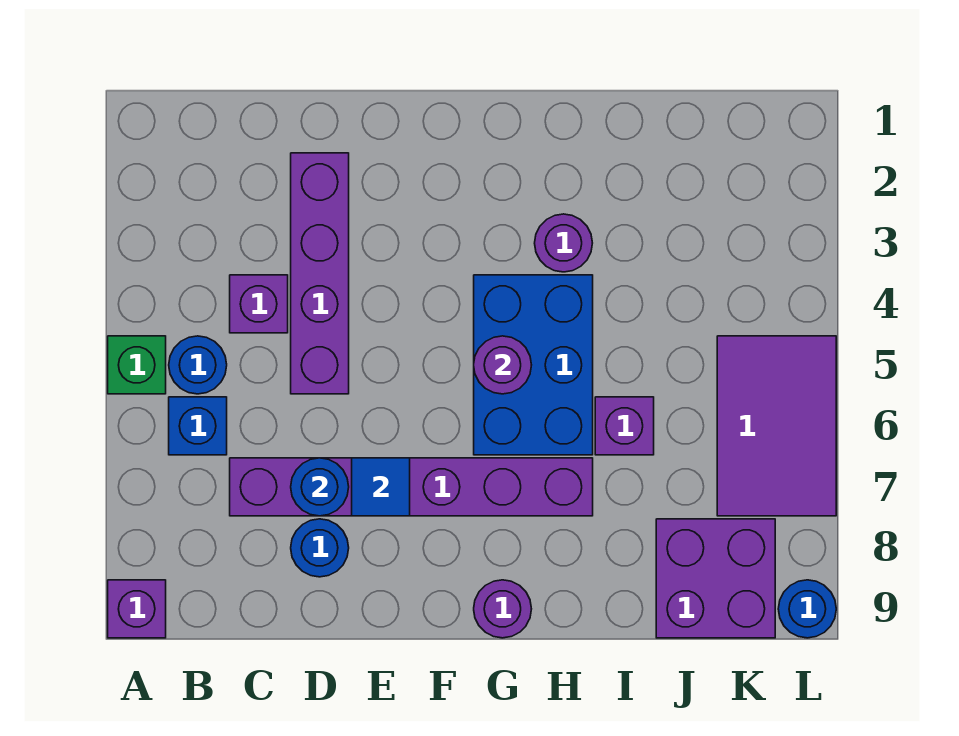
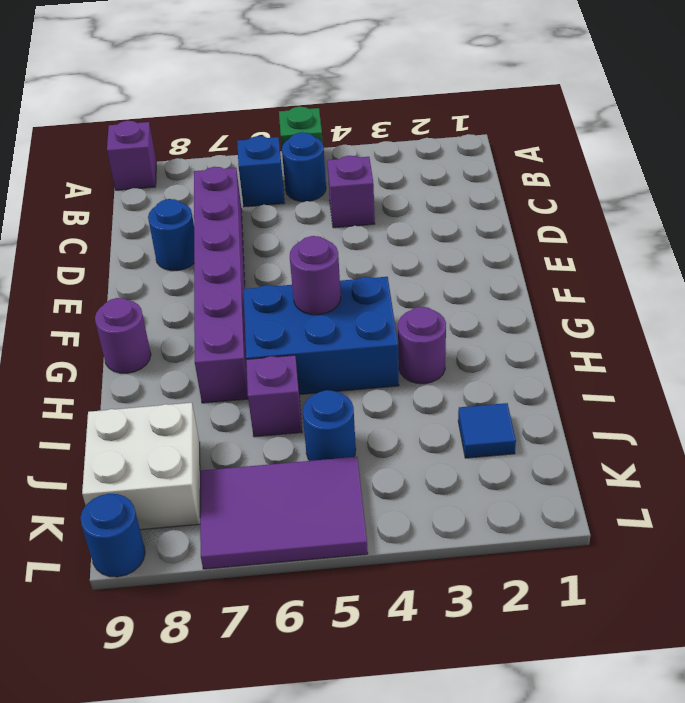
purple brick D2:D5 level 1 -> none
blue round brick D7 level 2 -> blue round brick J5 level 1
blue tile E7 level 2 -> blue tile J2 level 1
purple brick J8:K9 level 1 -> white brick J8:K9 level 1

